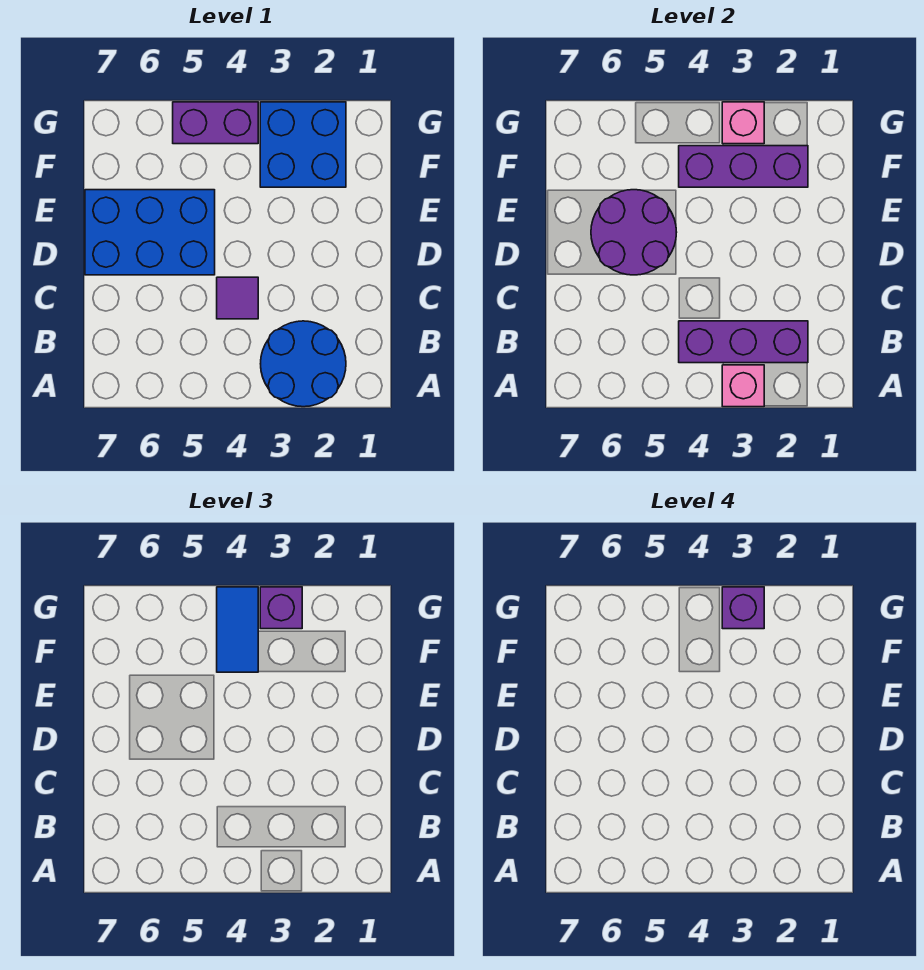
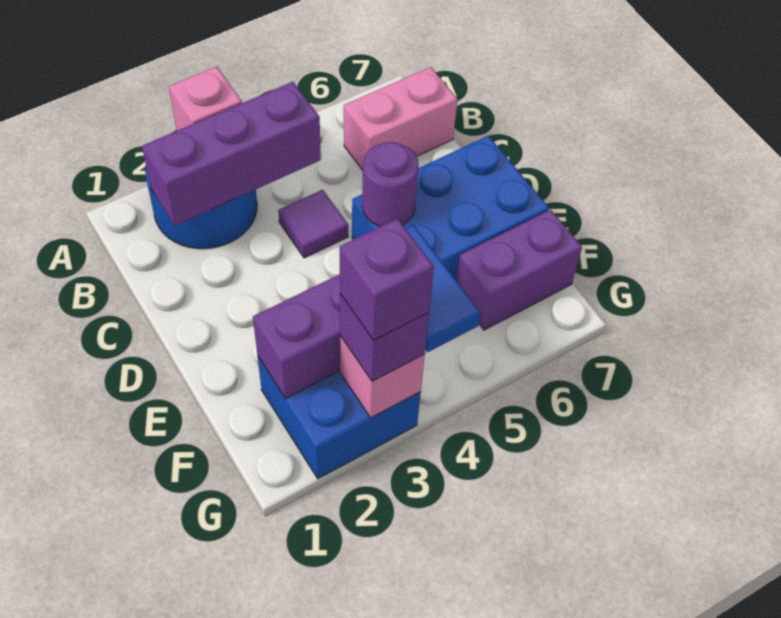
none -> pink brick B6:B7 level 1
purple round brick D5:E6 level 2 -> purple round brick D5 level 2
purple brick G4:G5 level 1 -> purple brick F6:F7 level 1

